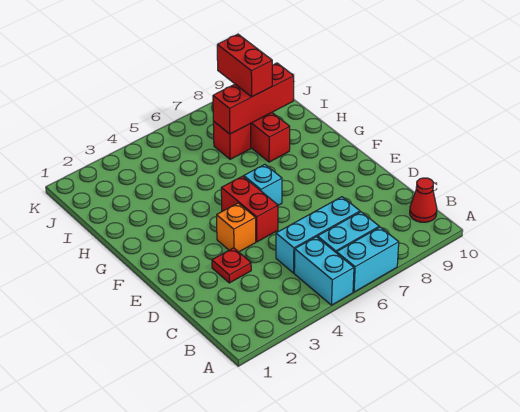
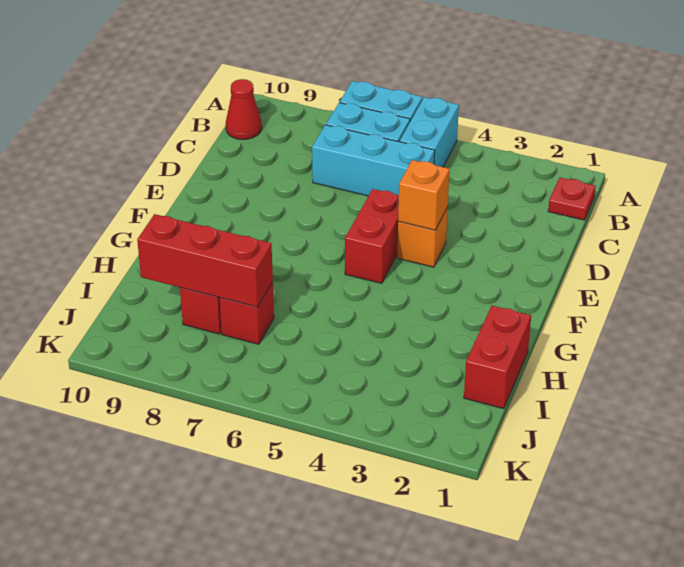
red plate D3 level 1 -> red plate B1 level 1
none -> orange brick E4 level 2
cyan brick F6 level 1 -> none
red brick I8:J8 level 3 -> red brick H1:I1 level 1

